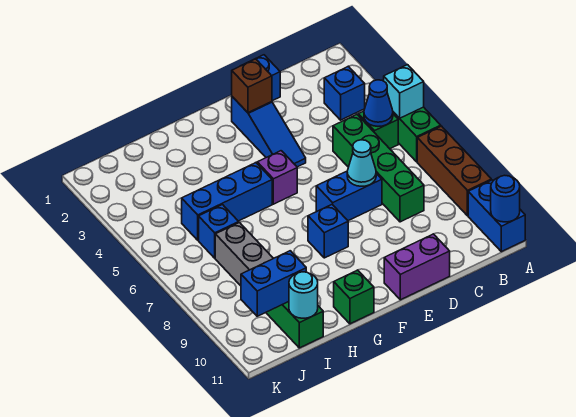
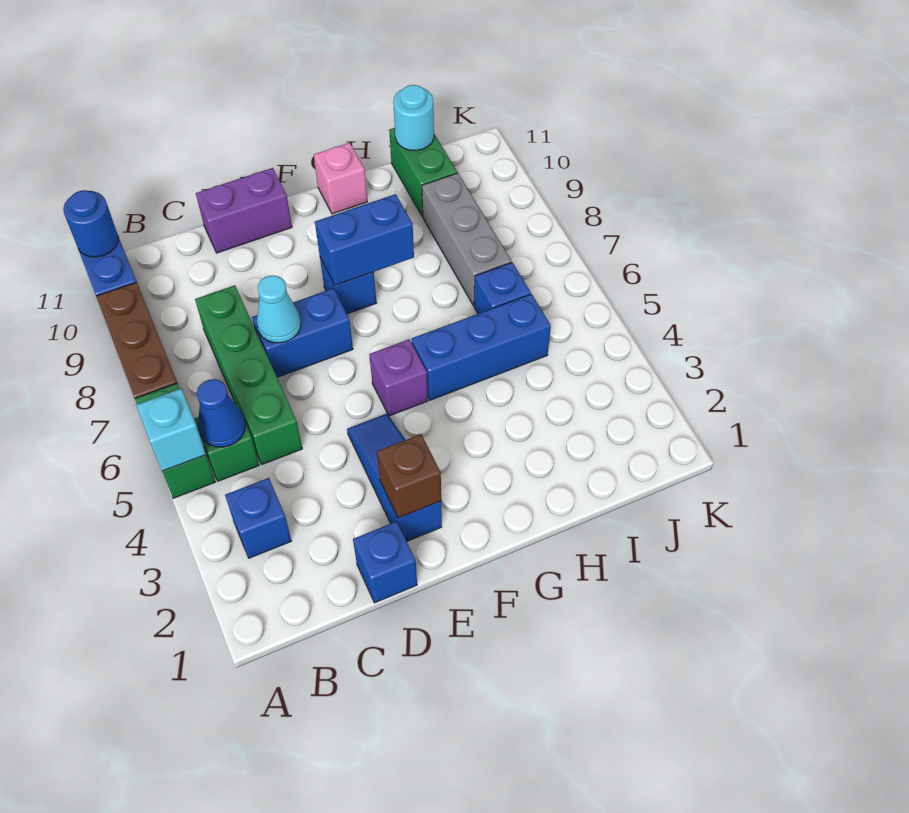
green brick G11 level 1 -> pink brick G11 level 1
blue brick I10:J10 level 2 -> blue brick F8:G8 level 2

